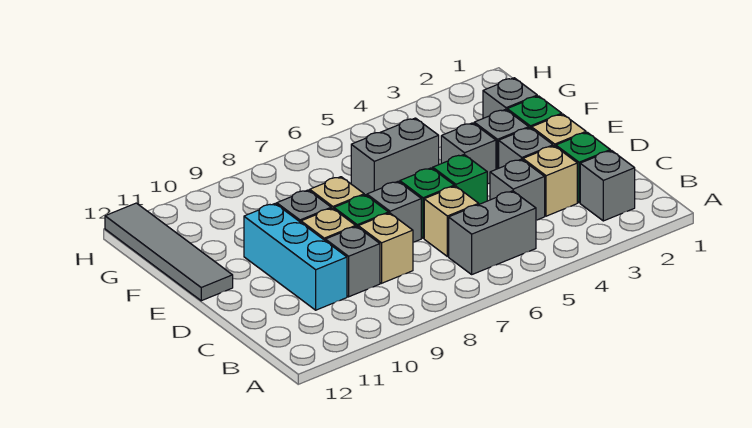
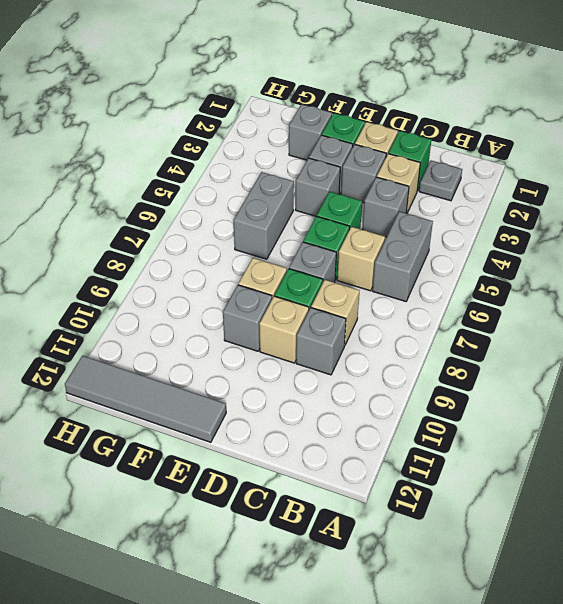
grey brick B2 level 1 -> grey plate B2 level 1
cyan brick C10:E10 level 1 -> none

